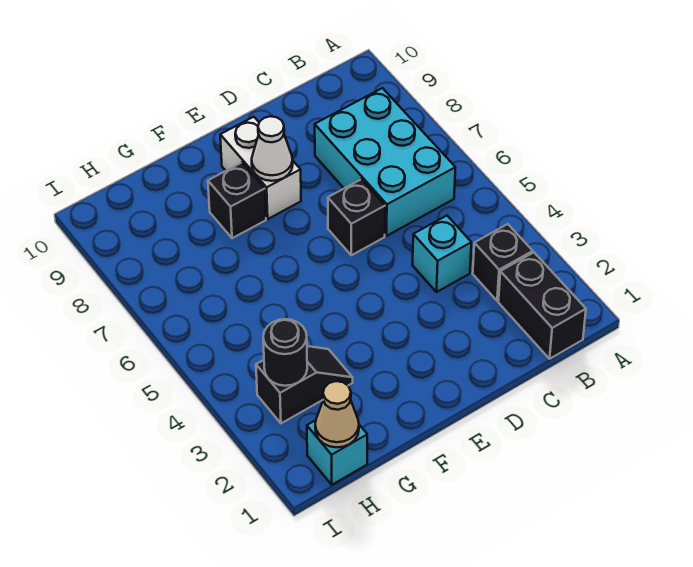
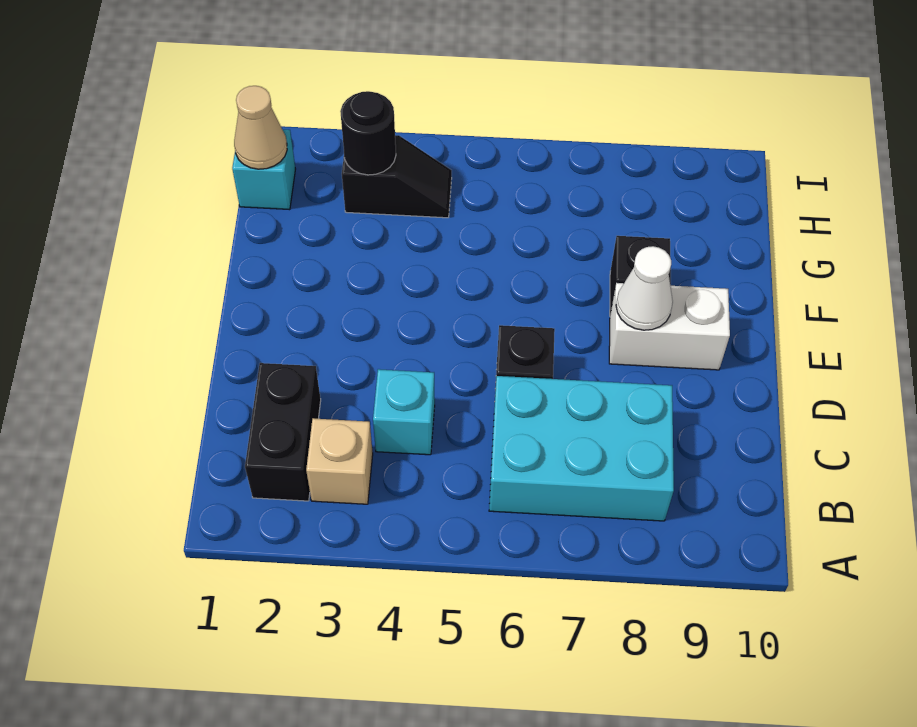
black brick B1:B2 level 1 -> black brick B2:C2 level 1
black brick B3 level 1 -> tan brick B3 level 1
black slope G3:H3 level 1 top H -> black slope H3:H4 level 1 top 3

